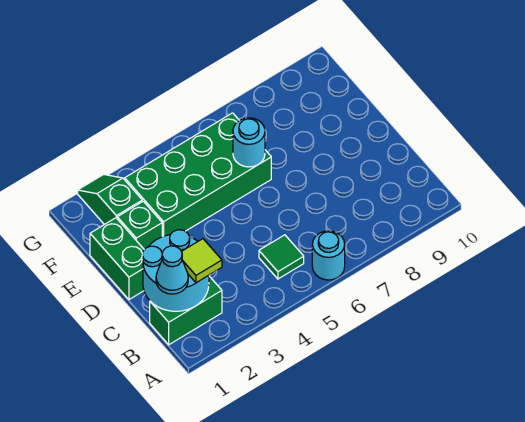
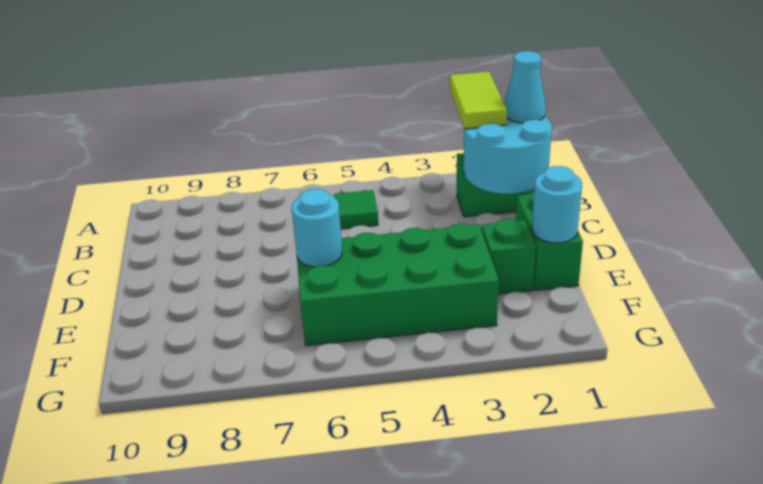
cyan round brick A6 level 1 -> cyan round brick E1 level 2
lime tile B2 level 3 -> lime tile A2:B2 level 3
green slope F2:G2 level 1 top F -> none

